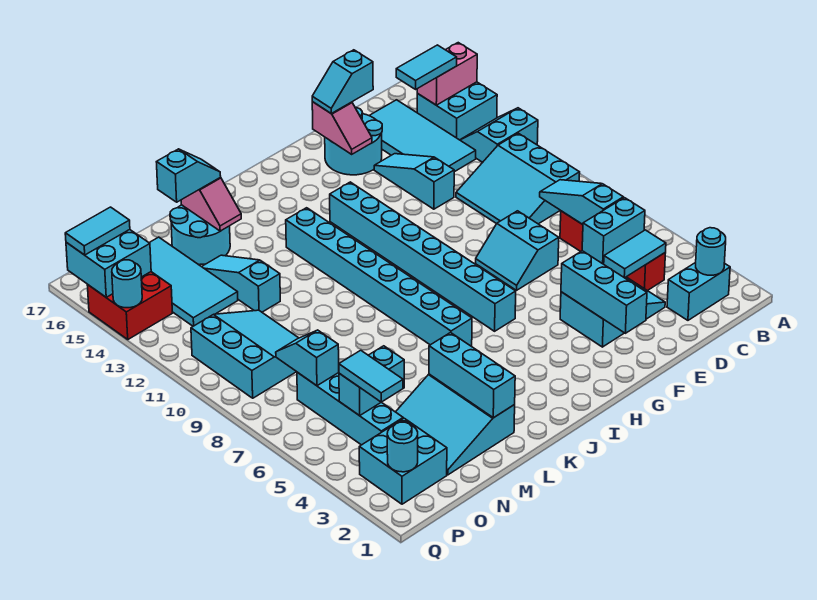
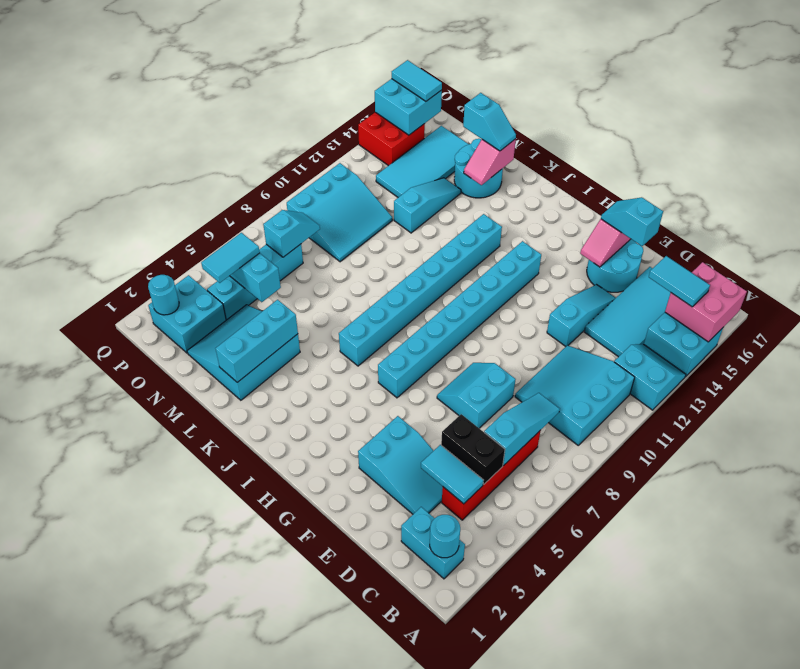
pink brick A15:B15 level 2 -> pink brick A15:B16 level 2
cyan brick C5:D5 level 2 -> black brick C5:D5 level 2
cyan brick F2:F4 level 2 -> none
cyan round brick Q14 level 2 -> none

